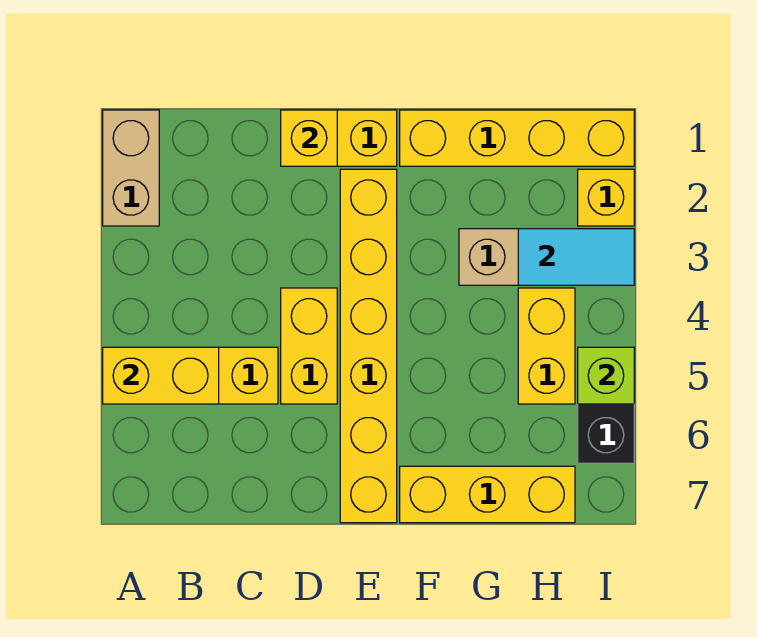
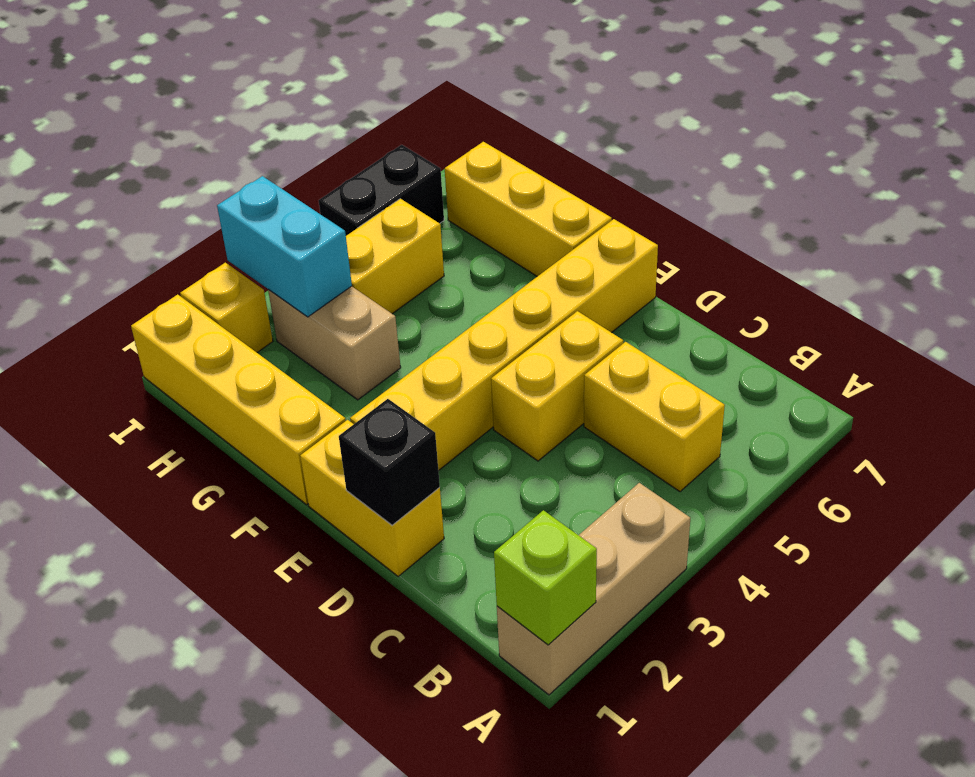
tan brick A1:A2 level 1 -> tan brick A1:A3 level 1
yellow brick A5:B5 level 2 -> none
yellow brick D1 level 2 -> black brick D1 level 2
cyan tile H3:I3 level 2 -> cyan brick H3:I3 level 2
lime brick I5 level 2 -> lime brick A1 level 2

